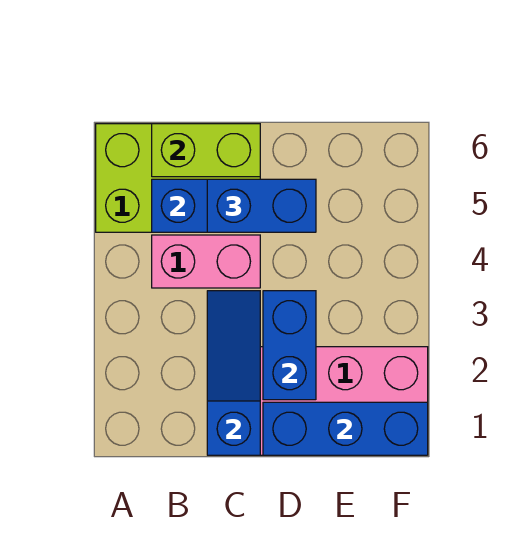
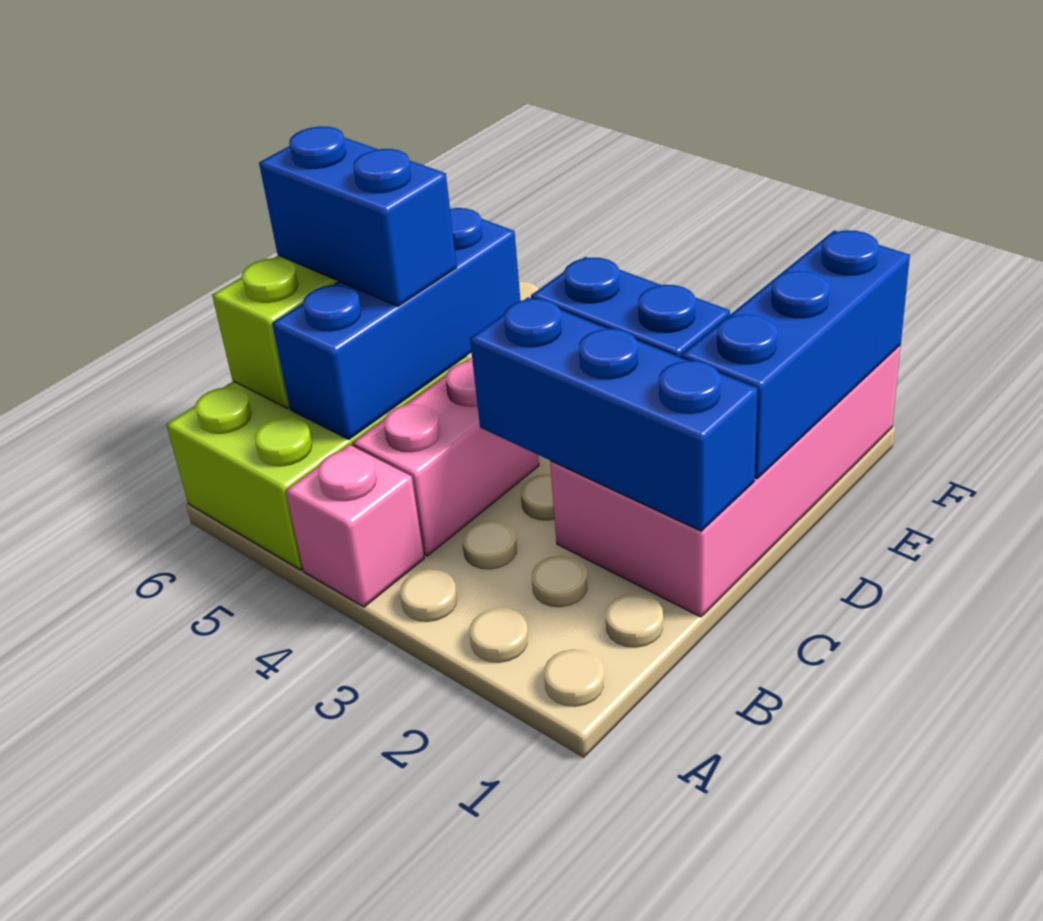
none -> pink brick A4 level 1
blue slope C1:C3 level 2 top 1 -> blue brick C1:C3 level 2
blue brick C5:D5 level 3 -> blue brick C5:C6 level 3

